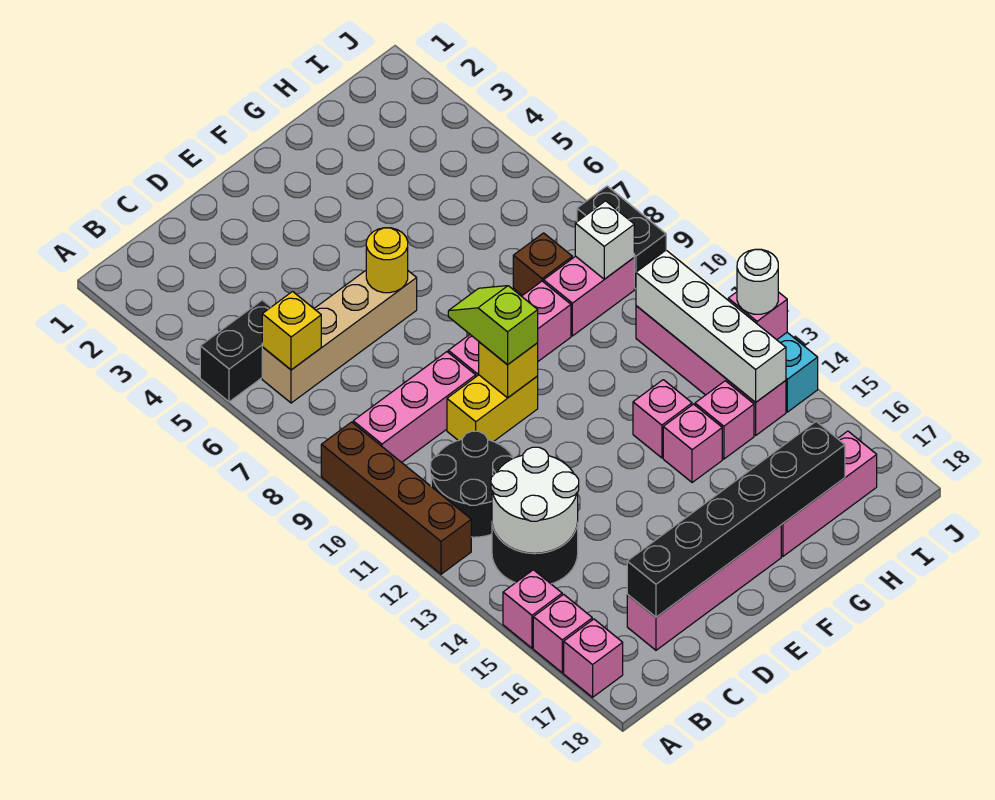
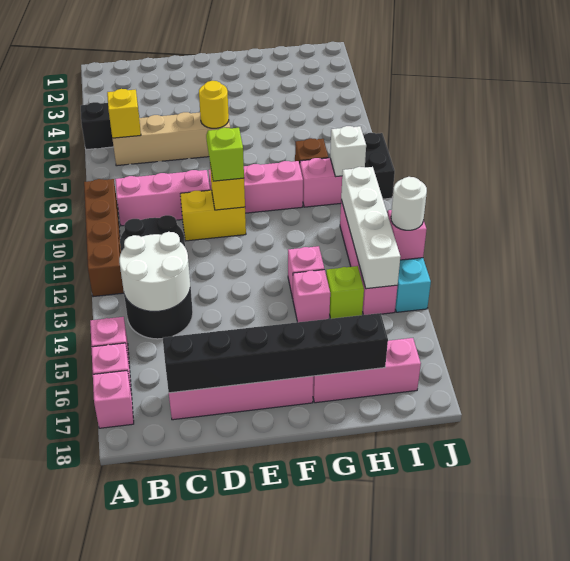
pink brick H14 level 1 -> lime brick H14 level 1

